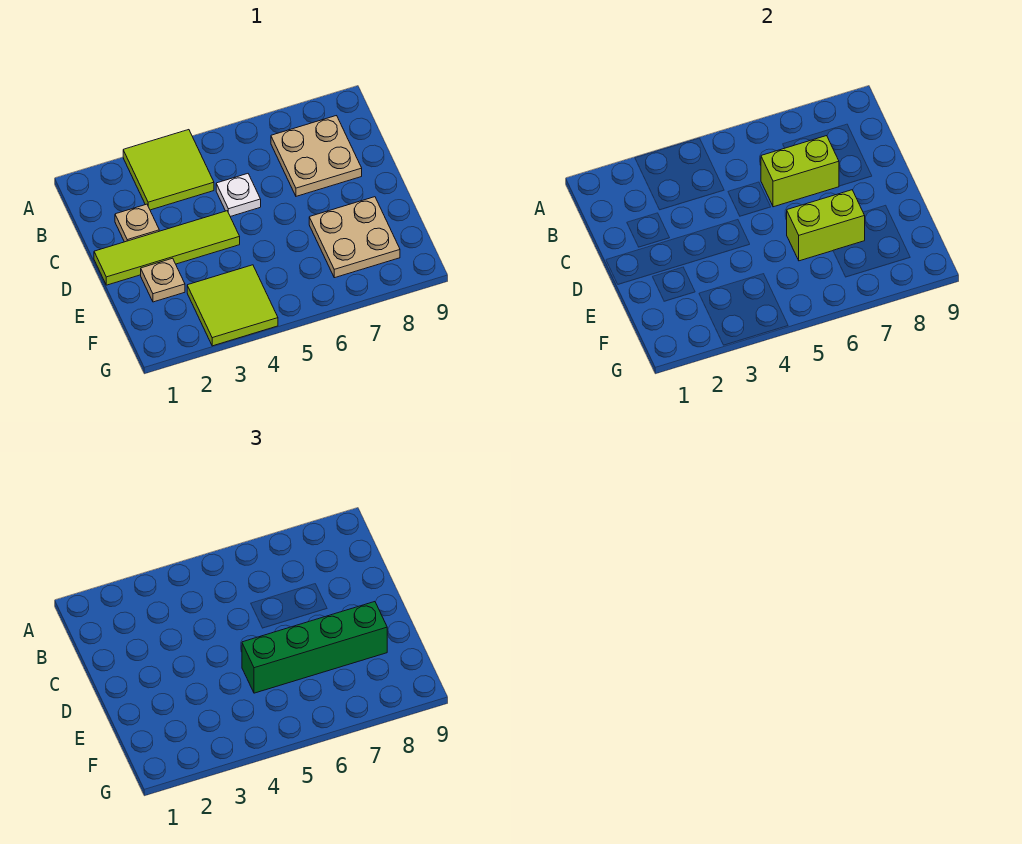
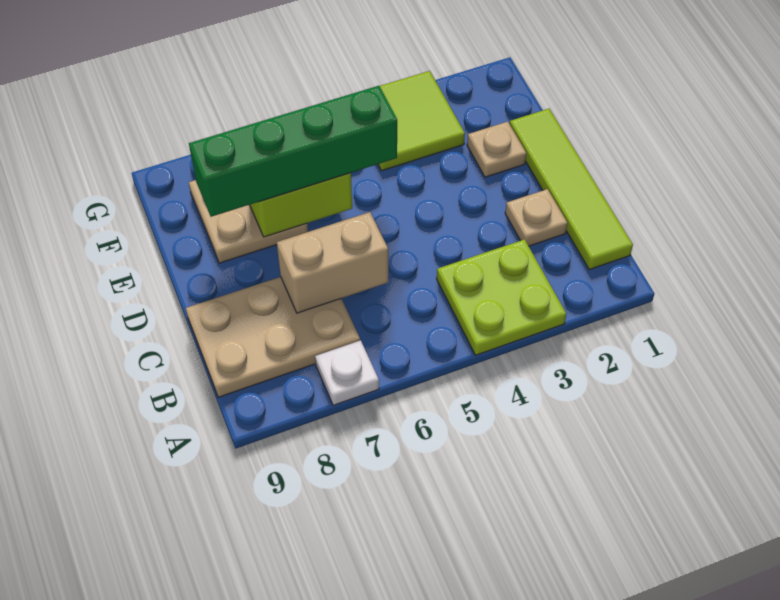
lime tile A3:B4 level 1 -> lime plate A3:B4 level 1
tan plate B7:C8 level 1 -> tan plate B7:C9 level 1
white plate C5 level 1 -> white plate A7 level 1
lime brick C6:C7 level 2 -> tan brick C6:C7 level 2
lime tile D1:D4 level 1 -> lime tile B1:E1 level 1

